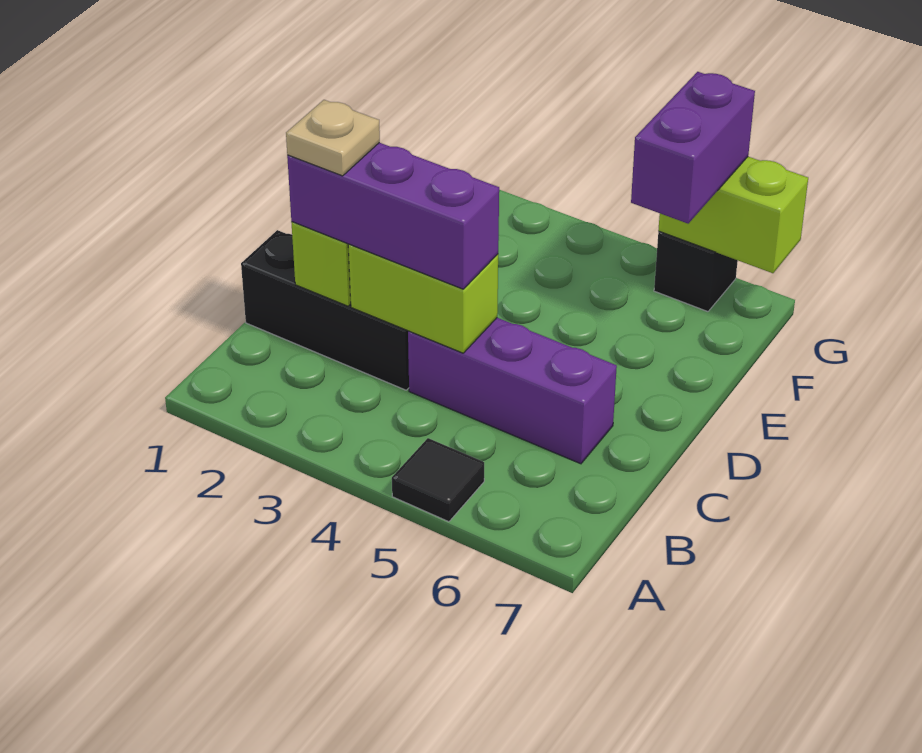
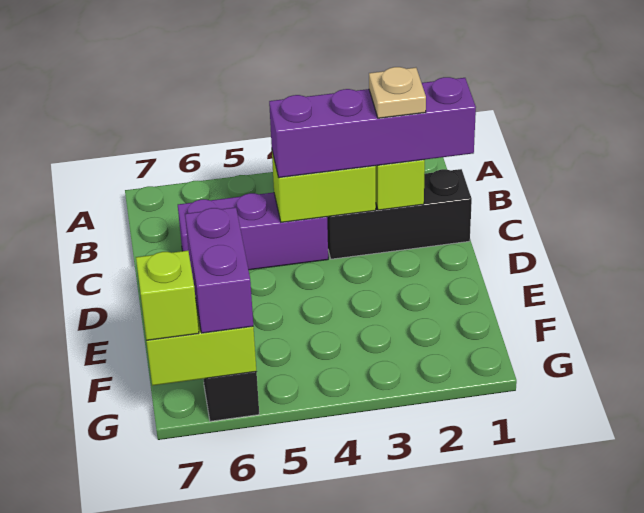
black tile A5 level 1 -> none
purple brick C2:C4 level 3 -> purple brick C1:C4 level 3
none -> lime brick G7 level 3

